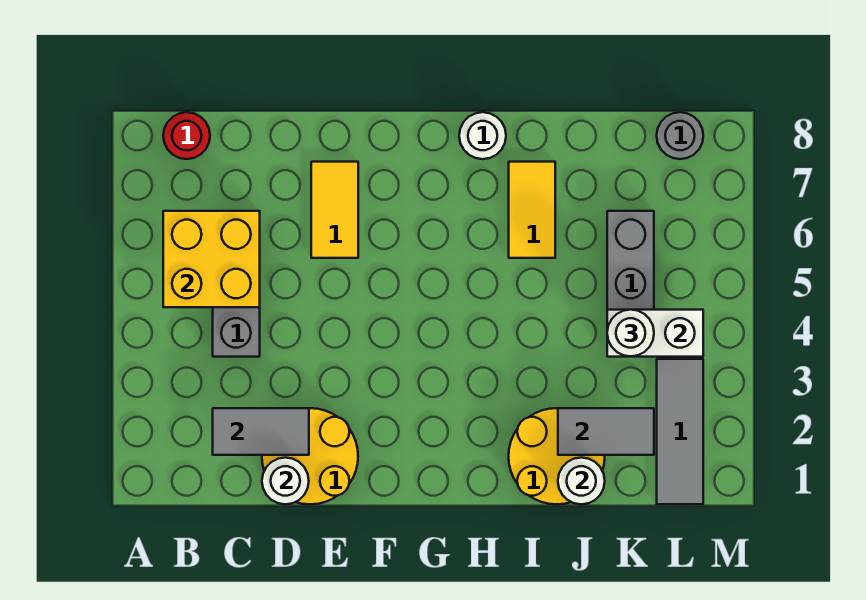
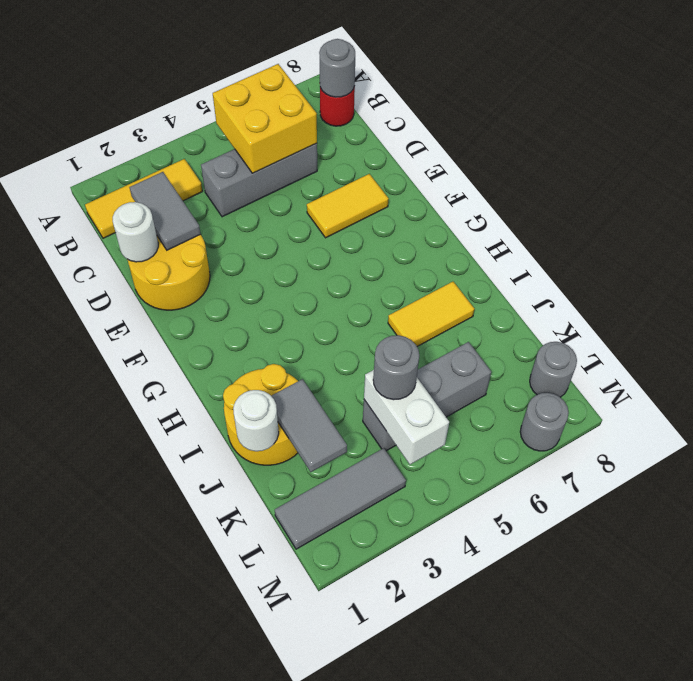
none -> yellow tile B1:B3 level 1
none -> grey round brick B8 level 2
white round brick H8 level 1 -> none
white round brick K4 level 3 -> grey round brick K4 level 3
none -> grey round brick M7 level 1

